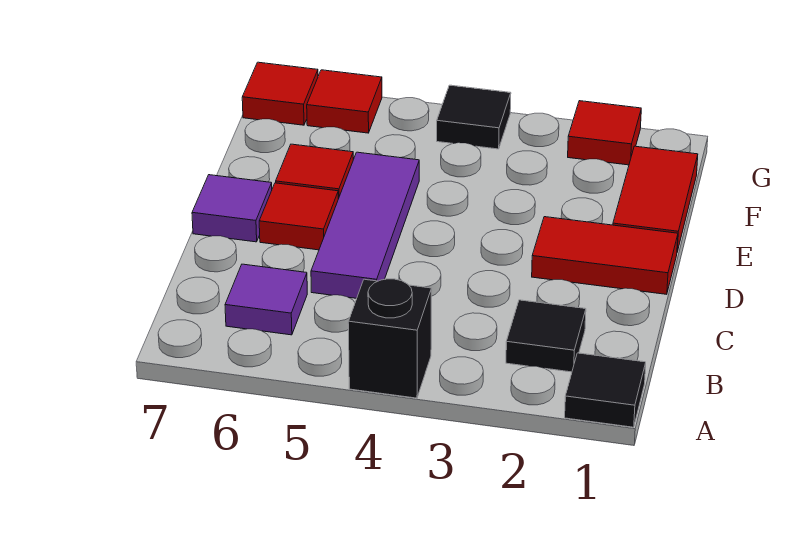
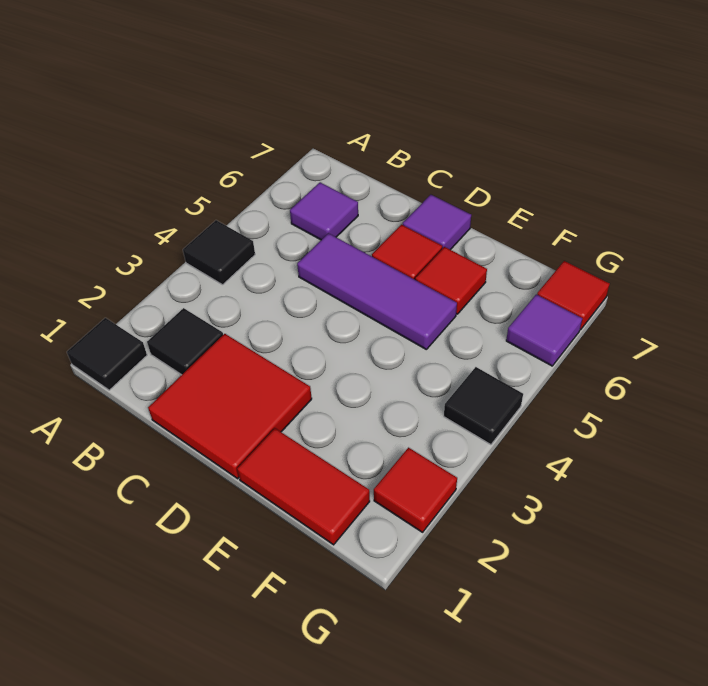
black brick A4 level 1 -> black tile A4 level 1
red tile D1:D2 level 1 -> red tile C1:D2 level 1
red tile G6 level 1 -> purple tile G6 level 1

